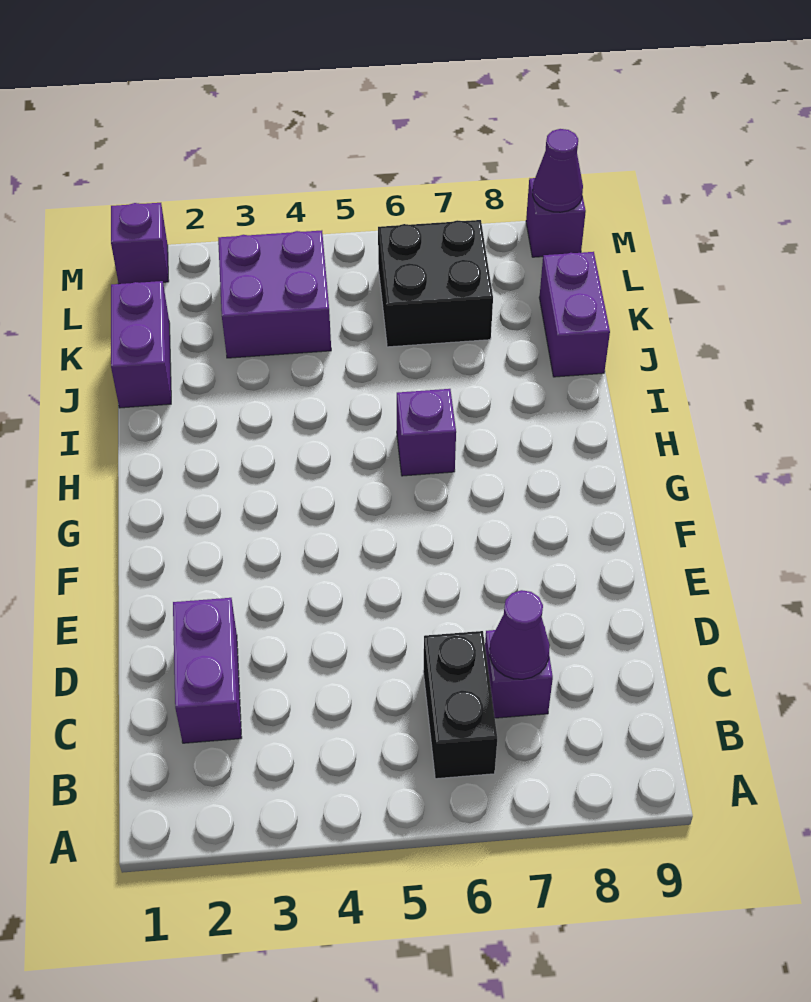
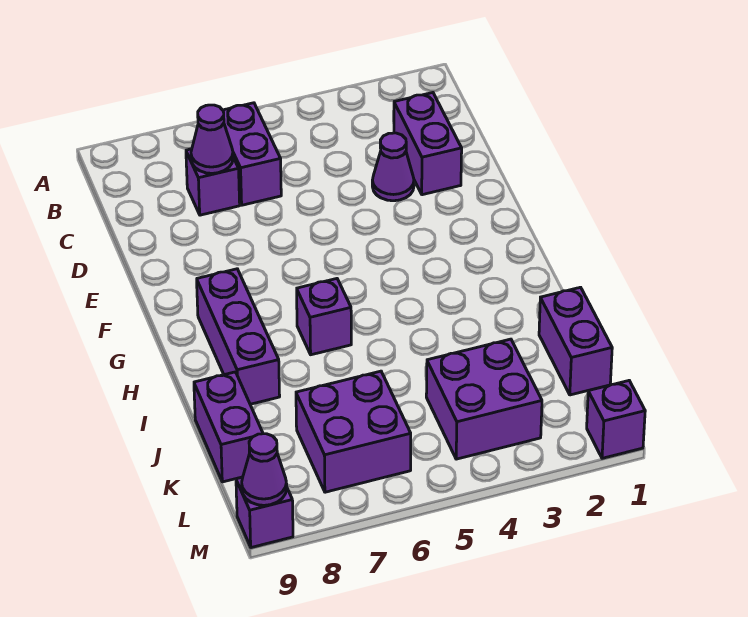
black brick B6:C6 level 1 -> purple brick B6:C6 level 1
none -> purple cone D3 level 1
none -> purple brick G8:I8 level 1
black brick K6:L7 level 1 -> purple brick K6:L7 level 1

